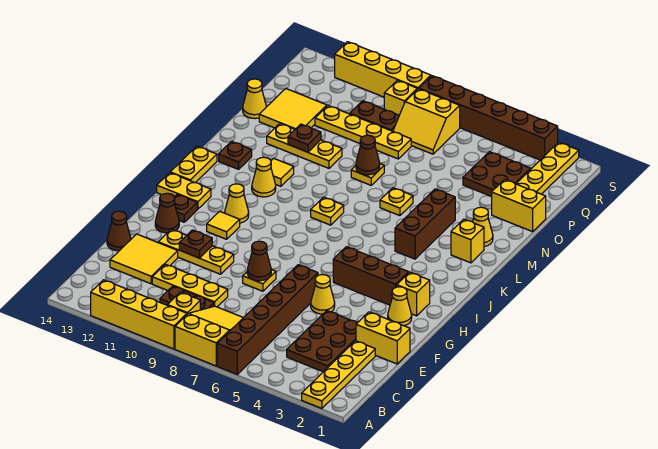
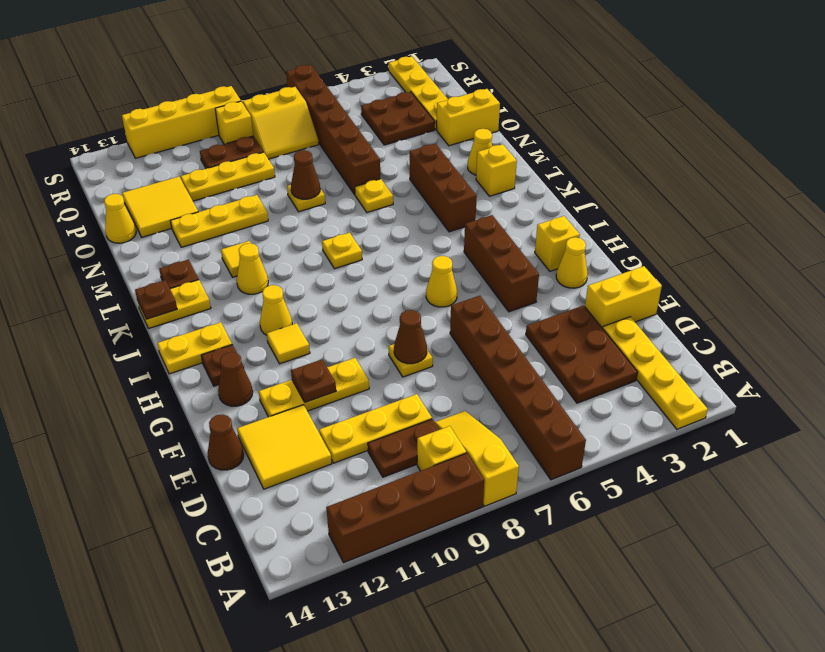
yellow slope A7:C8 level 1 top A -> yellow slope A8:C8 level 1 top A
yellow brick A9:A12 level 1 -> brown brick A9:A12 level 1
yellow cone F5 level 1 -> yellow cone H6 level 1
brown brick H3:H5 level 1 -> brown brick G4:I4 level 1
yellow plate J14:K14 level 1 -> yellow plate K13:K14 level 1
brown plate N11 level 2 -> brown plate K14 level 2
yellow plate P8:P11 level 1 -> yellow plate P9:P11 level 1
brown brick S3:S8 level 1 -> brown brick N6:S6 level 1

